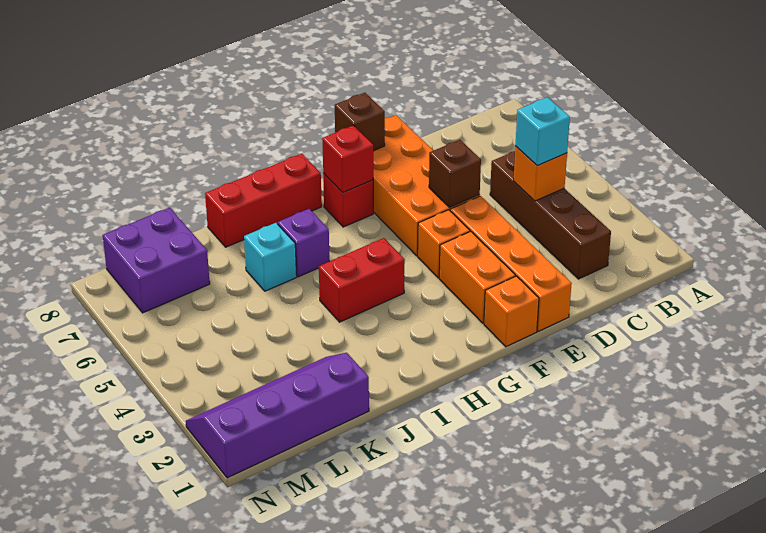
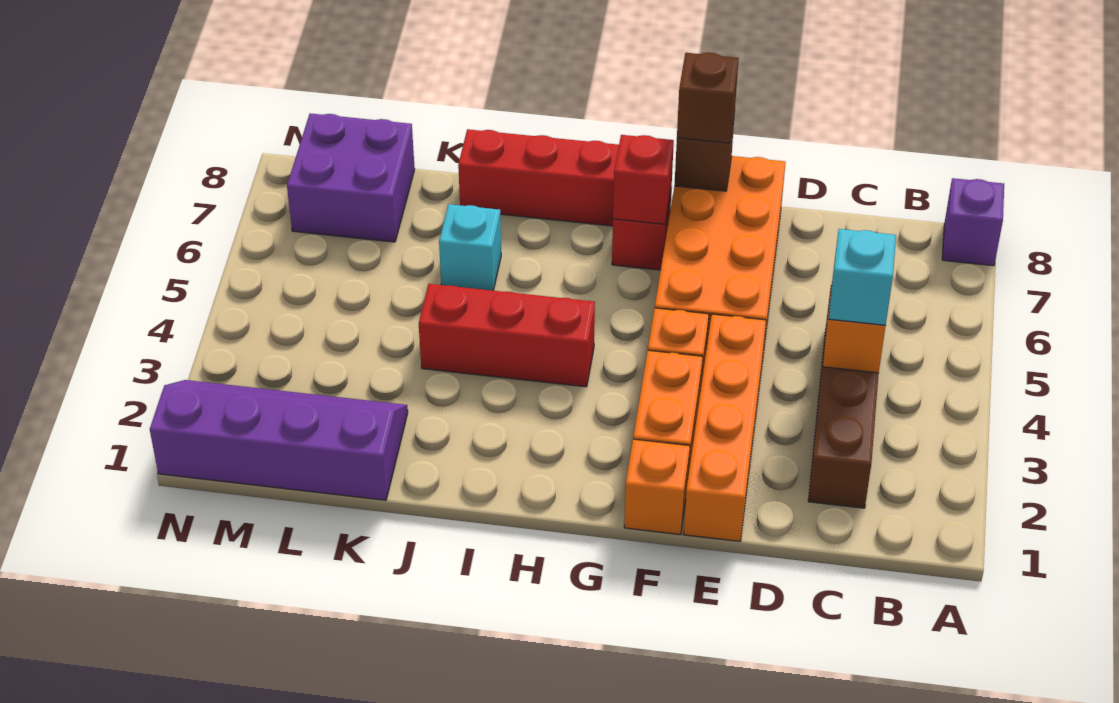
brown brick E5 level 2 -> brown brick F8 level 3
red brick H4:I4 level 1 -> red brick H4:J4 level 1
purple brick I6 level 1 -> purple brick A8 level 1

